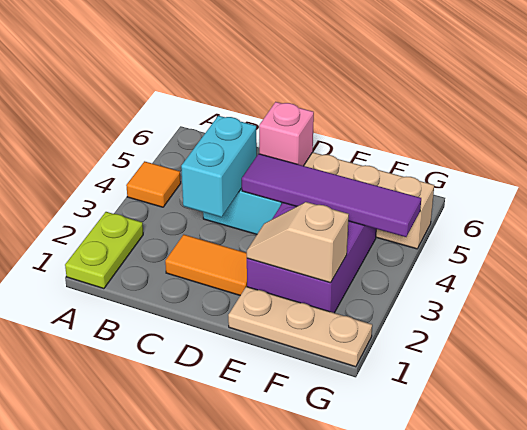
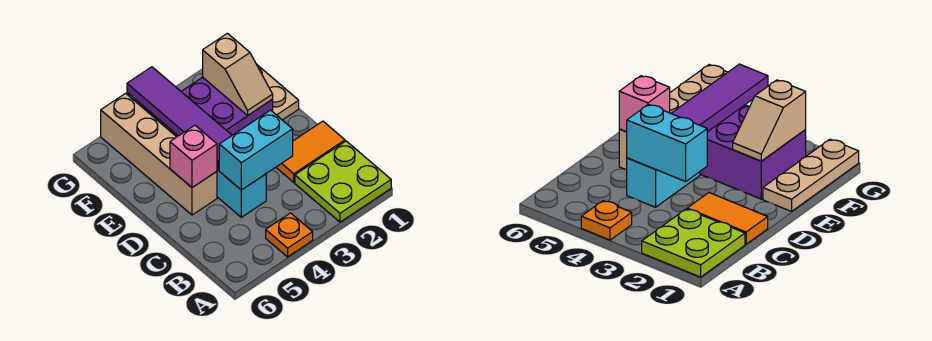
lime plate A1:A2 level 1 -> lime plate A1:B2 level 1
orange tile A4 level 1 -> orange plate A4 level 1
orange tile C2:D2 level 1 -> orange tile C1:C2 level 1

